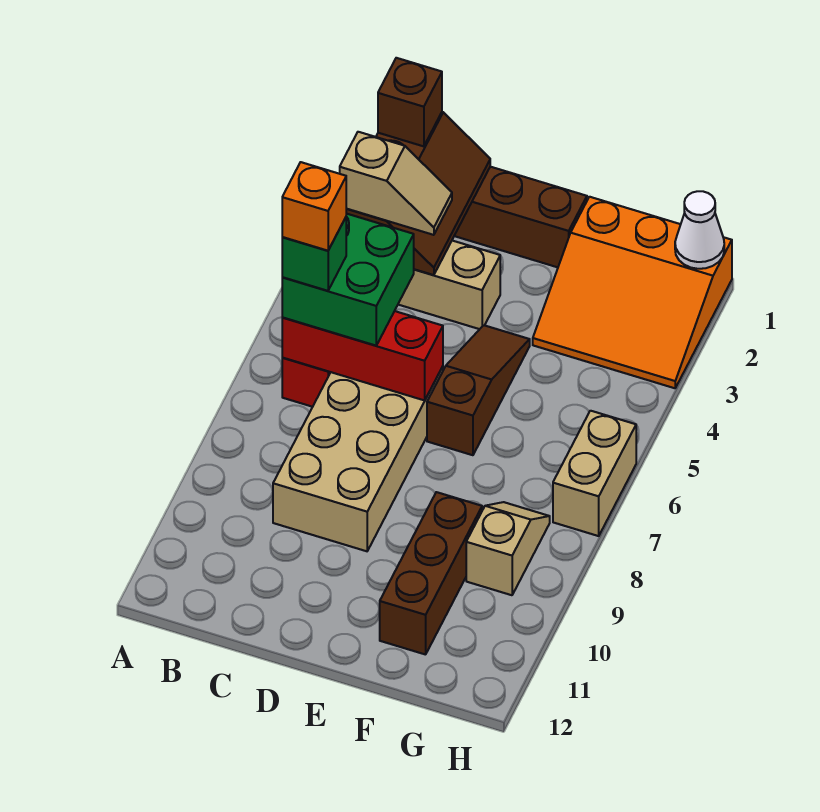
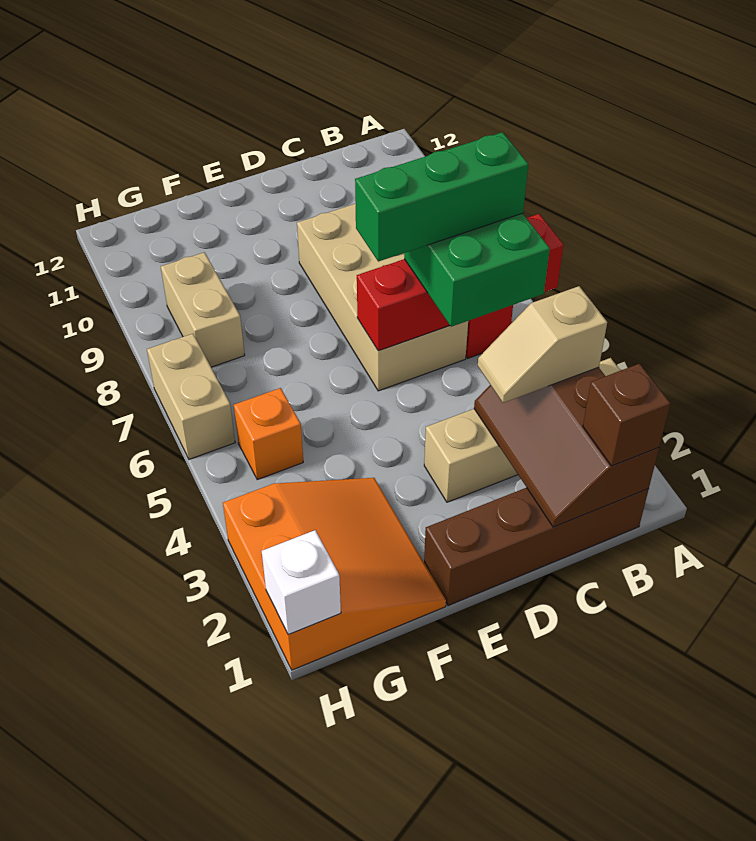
red brick B6:D6 level 2 -> red brick A6:D6 level 2
green brick B6 level 4 -> green brick B6:D6 level 4
orange brick B6 level 5 -> orange brick G5 level 1
brown slope E4:E6 level 1 top 6 -> none
orange slope F1:H3 level 1 top 1 -> orange slope F1:H3 level 1 top H
brown brick F9:F11 level 1 -> none
tan slope G8:G9 level 1 top 9 -> tan brick G8:G9 level 1
white cone H1 level 2 -> white brick H1 level 2

